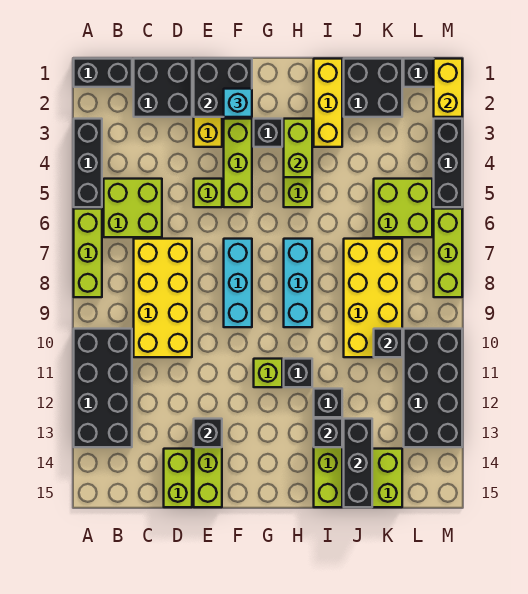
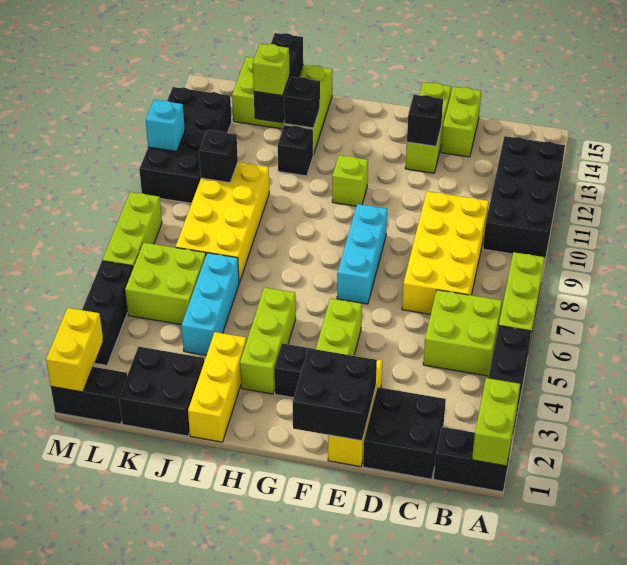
lime brick E5 level 1 -> lime brick J13 level 3
cyan brick F2 level 3 -> cyan brick M11 level 2
lime brick H3:H4 level 2 -> lime brick A1:A2 level 2
cyan brick H7:H9 level 1 -> cyan brick J4:J6 level 1
black brick H11 level 1 -> none

